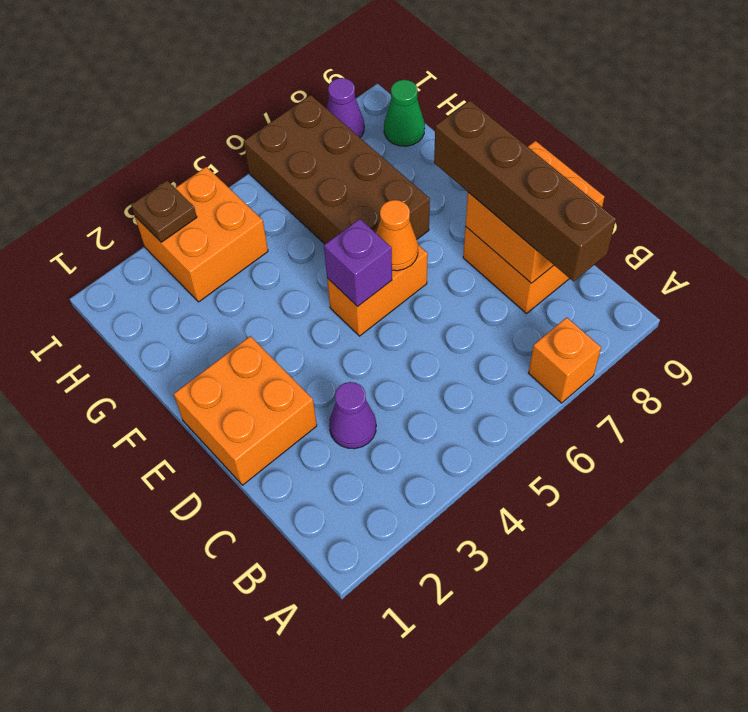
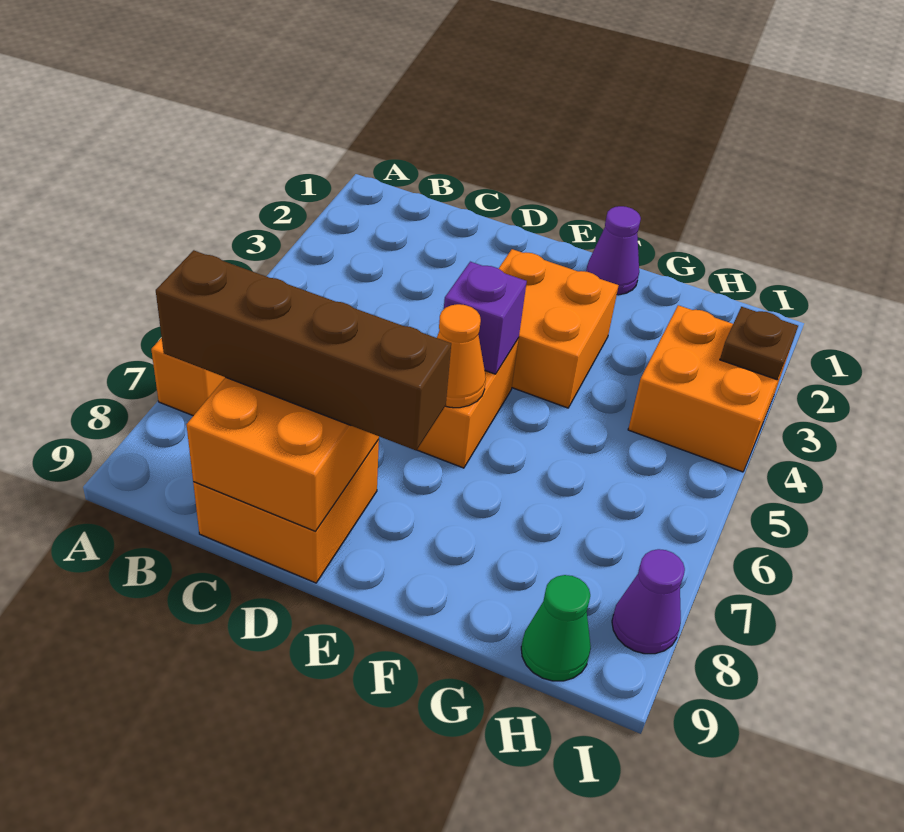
purple cone C3 level 1 -> purple cone F1 level 1
orange brick D1:E2 level 1 -> orange brick E3:F4 level 1
brown brick F6:I7 level 1 -> none

